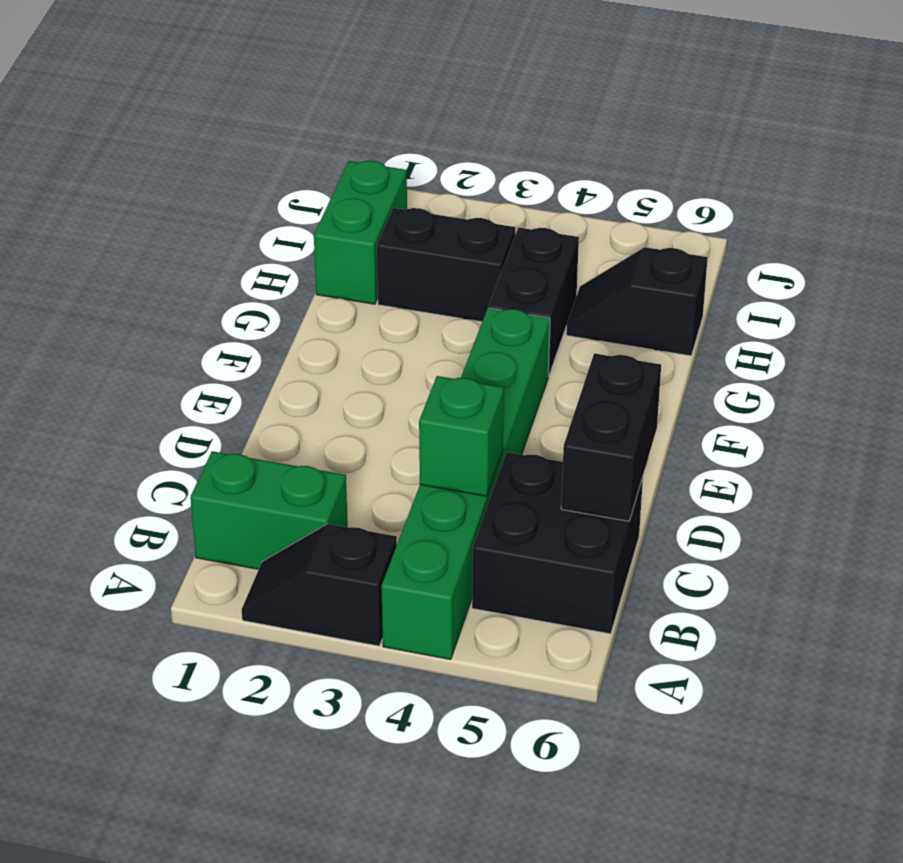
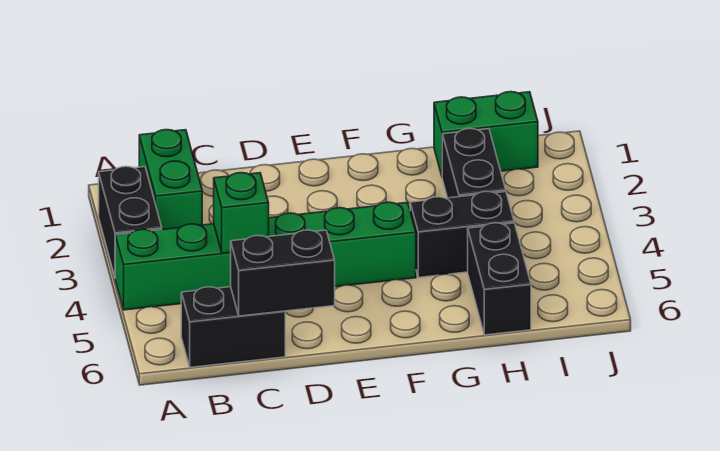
black slope A2:A3 level 1 top 3 -> black brick A2:A3 level 1
black brick B5:C6 level 1 -> black brick B6:C6 level 1
black slope H5:H6 level 1 top 6 -> black brick H5:H6 level 1

